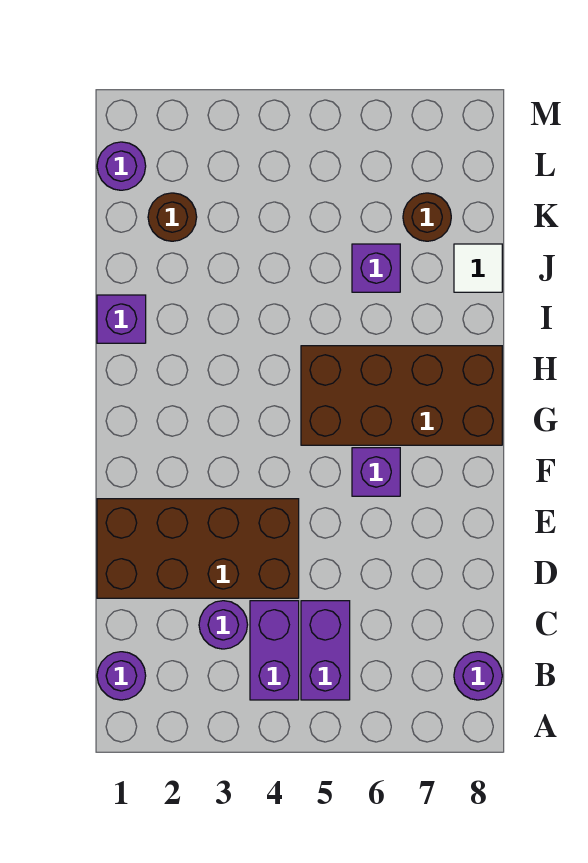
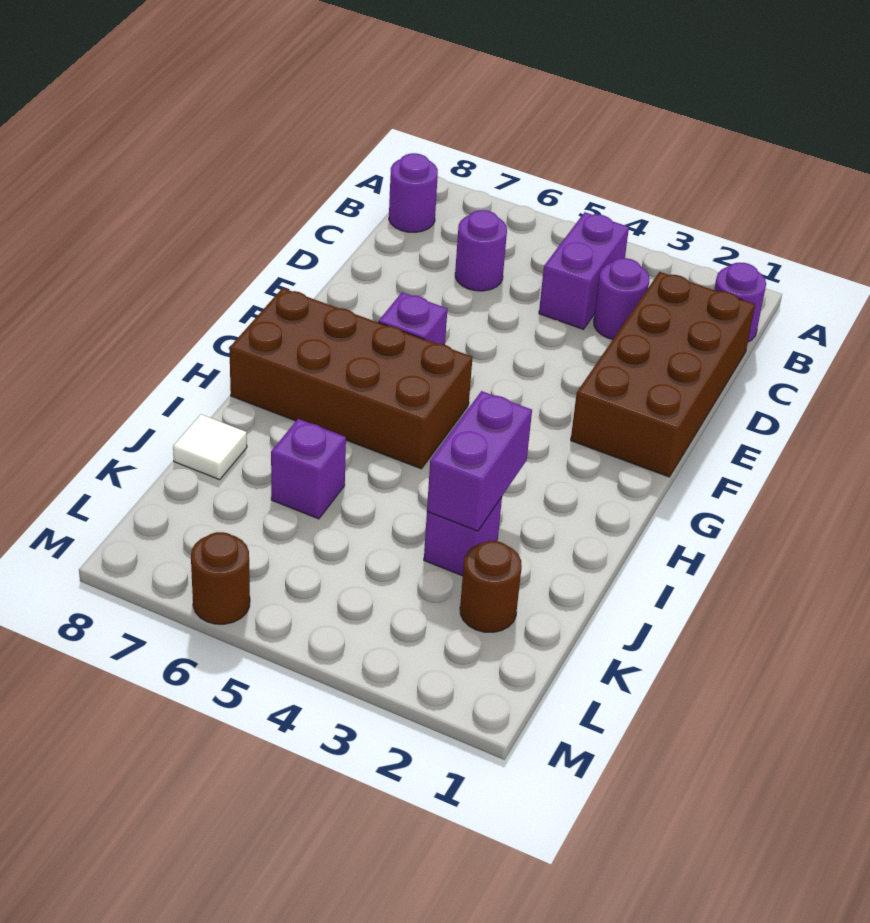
purple brick B5:C5 level 1 -> purple brick I3:J3 level 2
brown brick D1:E4 level 1 -> brown brick C1:F2 level 1
purple brick I1 level 1 -> purple brick J3 level 1
brown round brick K7 level 1 -> brown round brick M6 level 1
purple round brick L1 level 1 -> purple round brick C6 level 1

